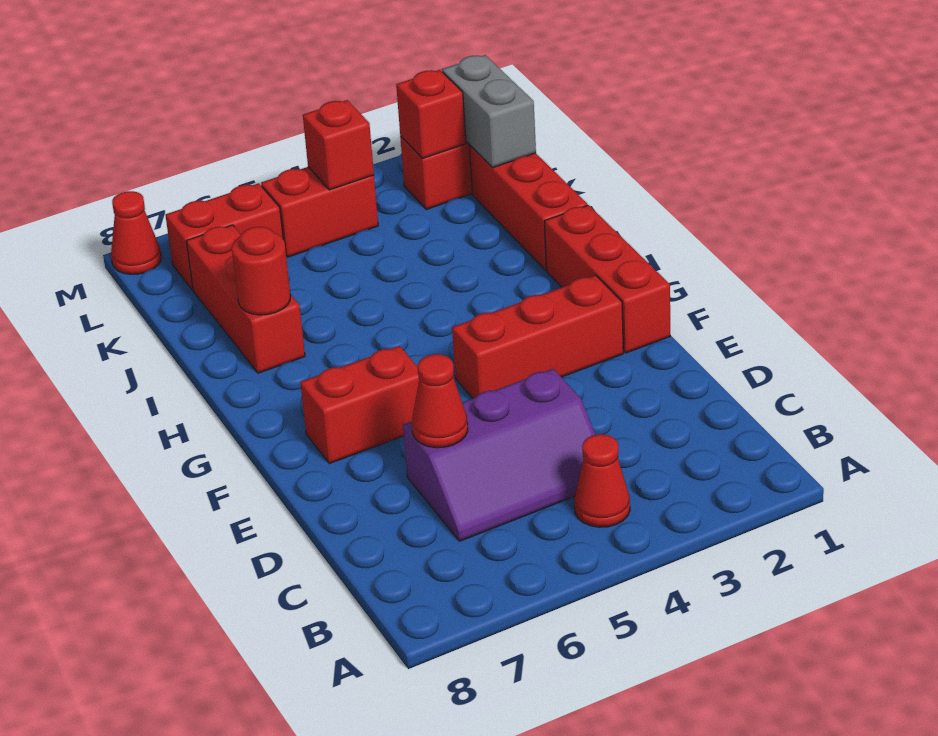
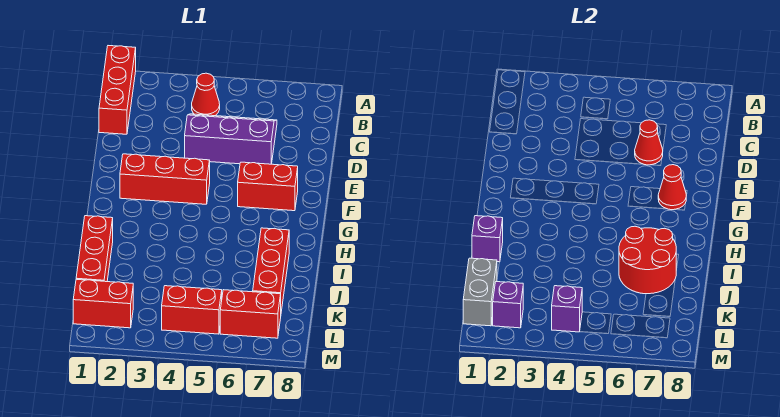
red brick F1:H1 level 1 -> red brick A1:C1 level 1
none -> purple brick I1 level 2
red round brick I7 level 2 -> red round brick I6:J7 level 2
red brick L2 level 2 -> purple brick L2 level 2
red brick L4 level 2 -> purple brick L4 level 2
red cone M8 level 1 -> red cone F7 level 2

